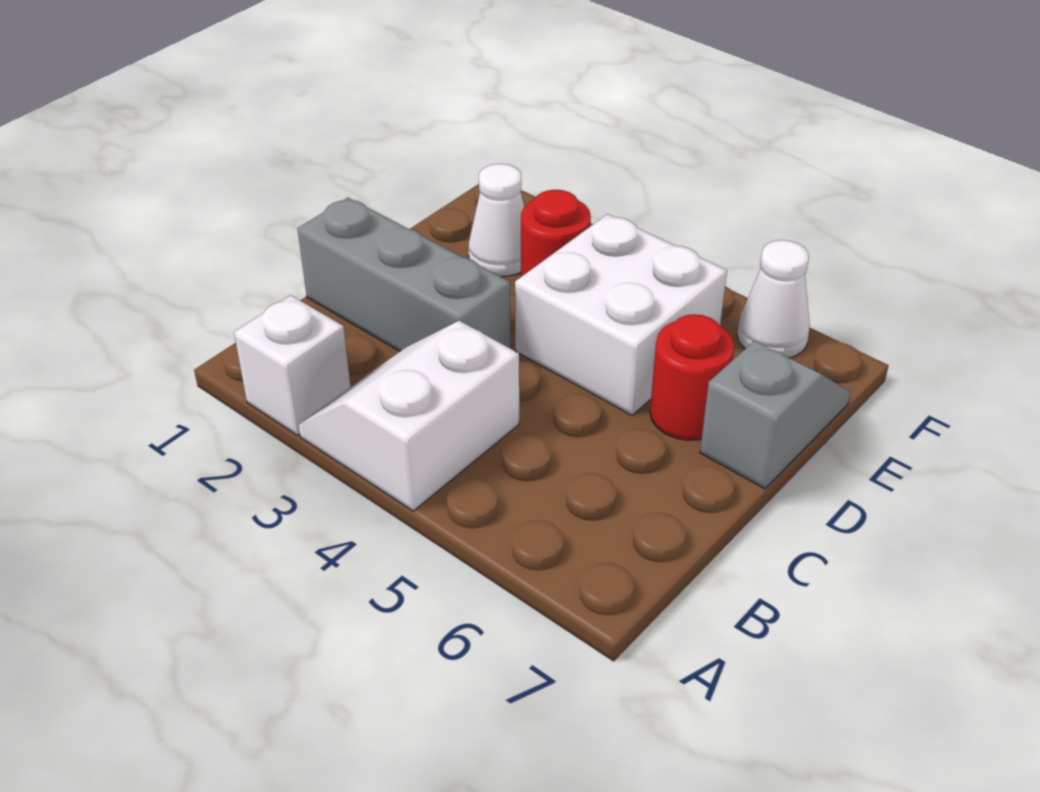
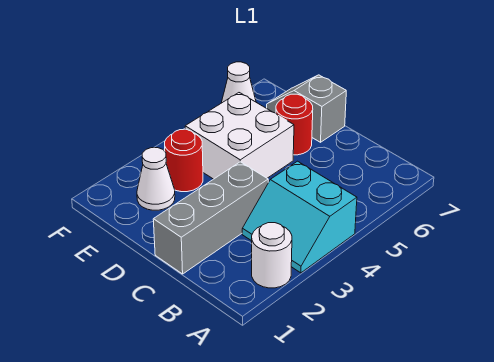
white brick A2 level 1 -> white round brick A2 level 1
white slope A3:B4 level 1 top 4 -> cyan slope A3:B4 level 1 top 4

